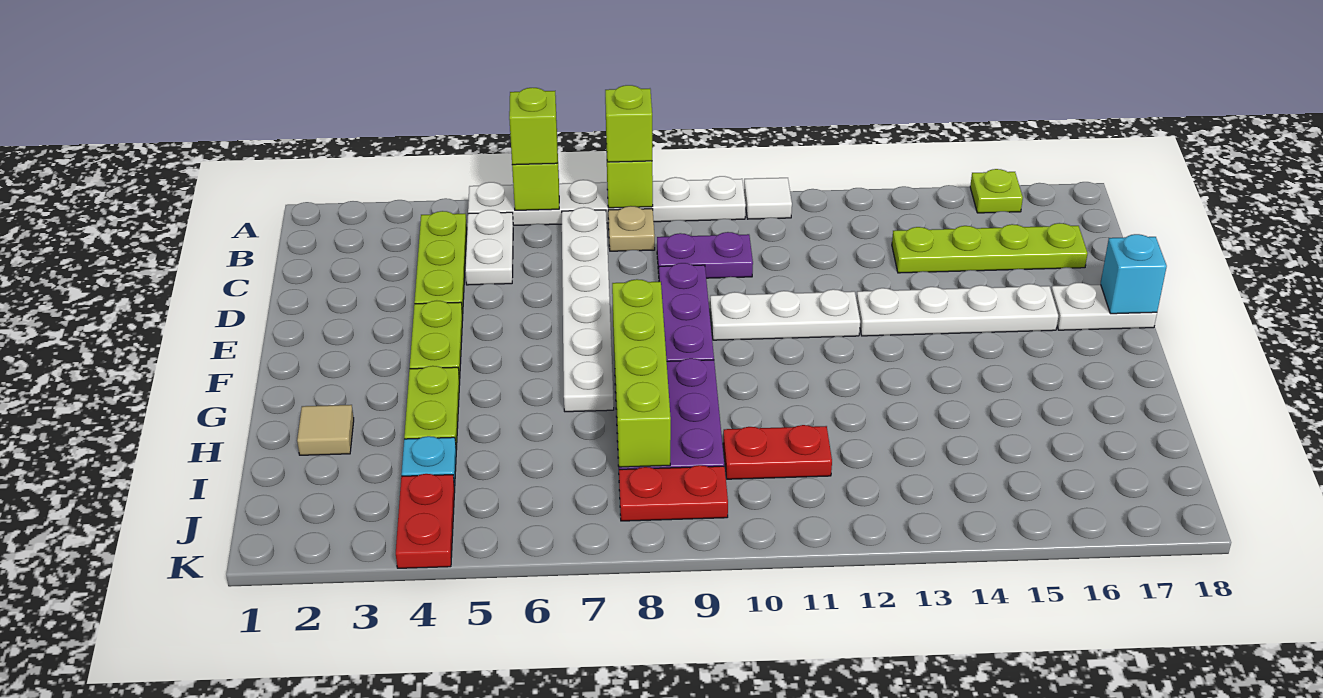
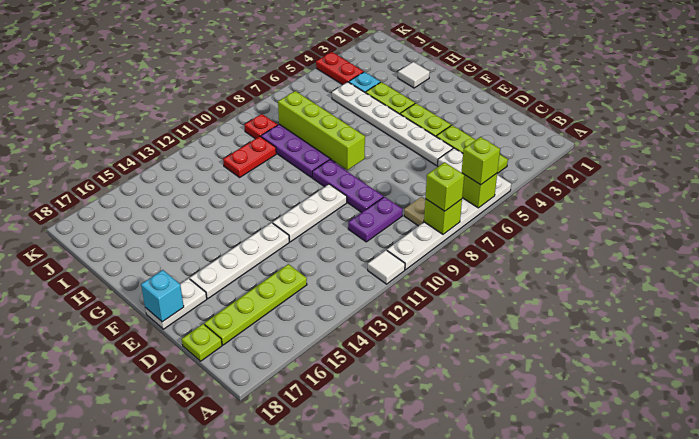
lime plate A16 level 1 -> lime plate C18 level 1
white plate B7:G7 level 1 -> white plate D5:I5 level 1
tan tile H2 level 1 -> white tile H2 level 1
red plate J8:J9 level 1 -> red plate J9 level 1

